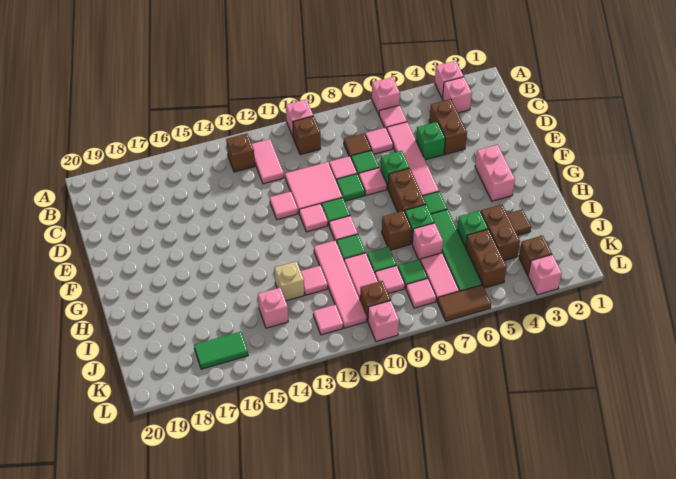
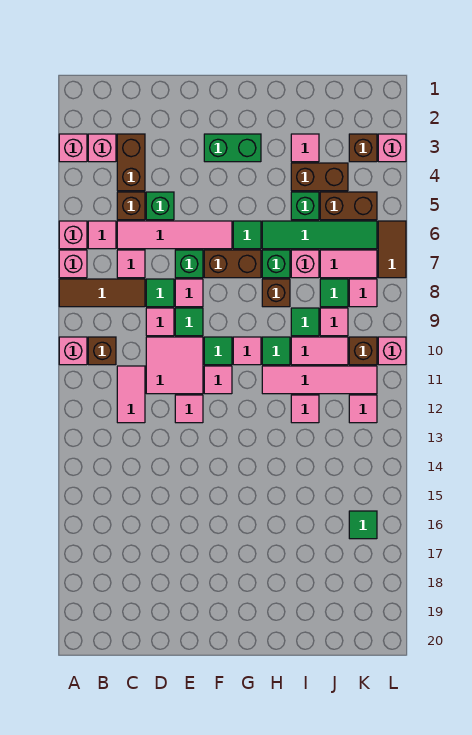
pink tile B12:C12 level 1 -> pink tile C11:C12 level 1
brown brick B13 level 1 -> brown brick C5 level 1
brown brick C4:D4 level 1 -> brown brick C3:C4 level 1
brown tile C8 level 1 -> brown tile A8:C8 level 1
pink brick F3:G3 level 1 -> green brick F3:G3 level 1
brown tile I3 level 1 -> pink tile I3 level 1
tan brick I13 level 1 -> none
pink brick J14 level 1 -> pink brick A7 level 1
green tile K16:K17 level 1 -> green tile K16 level 1

